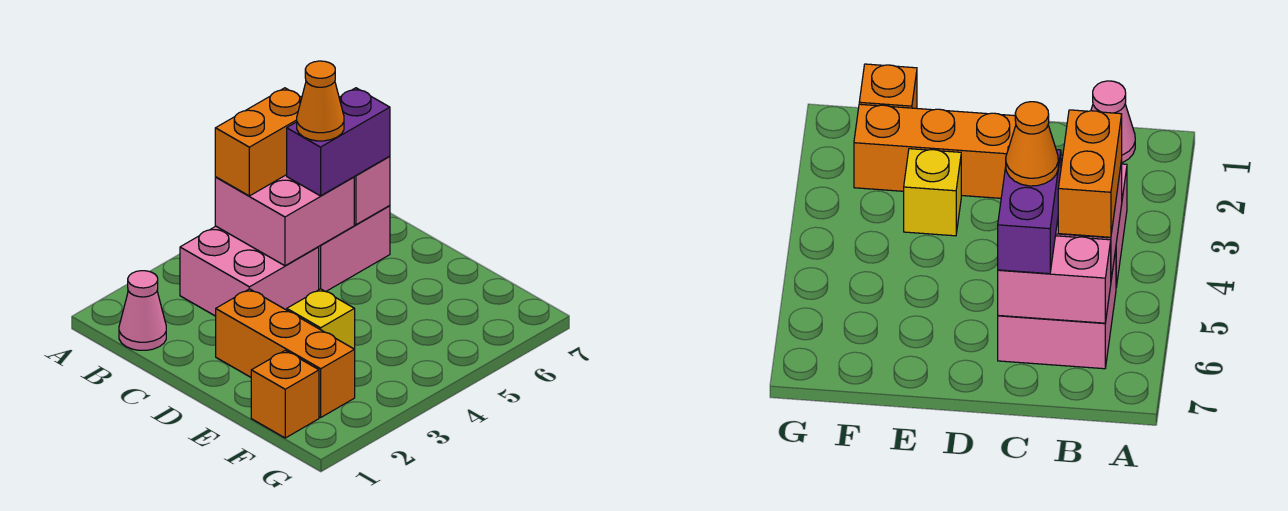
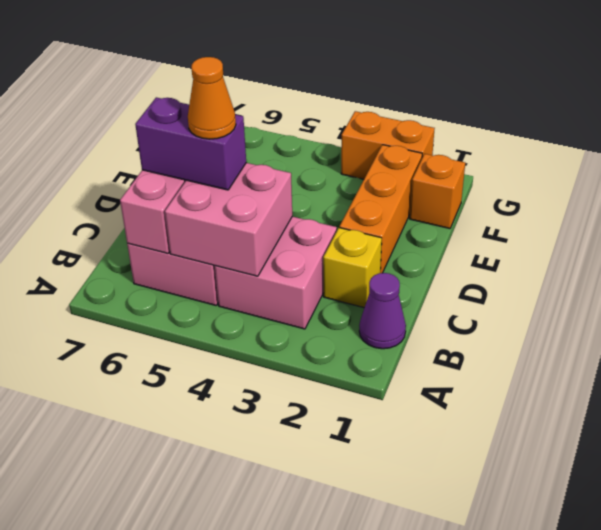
pink cone B1 level 1 -> purple cone B1 level 1
orange brick B4:B5 level 3 -> orange brick G2:G3 level 1
yellow brick E3 level 1 -> yellow brick C2 level 1

